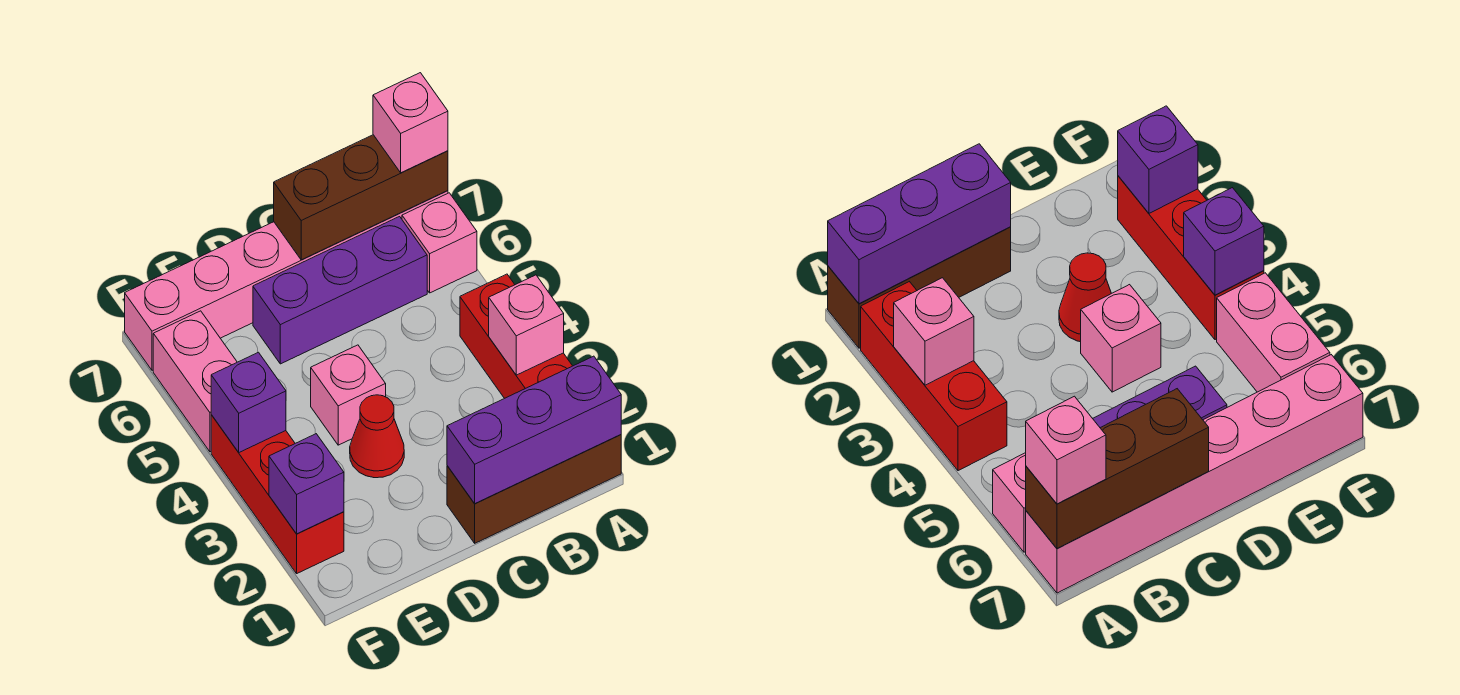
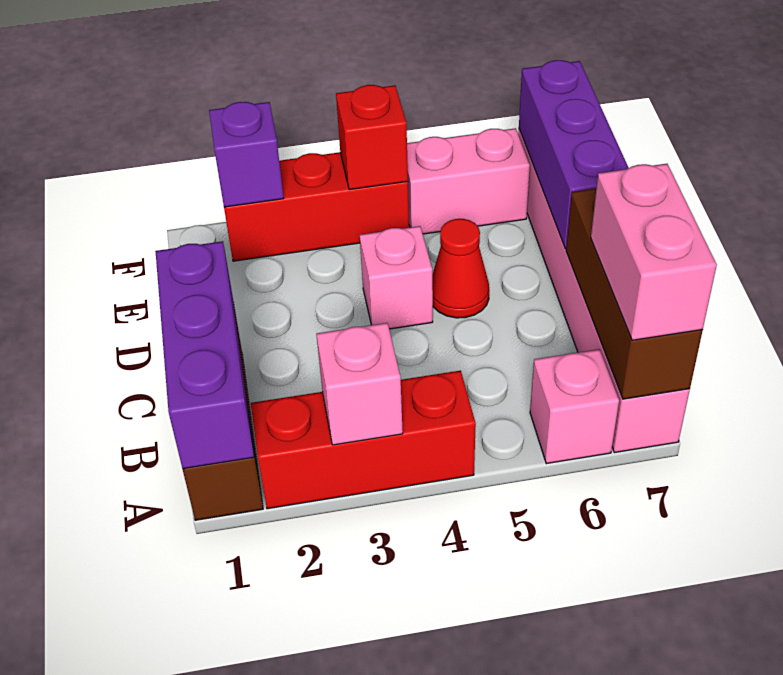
pink brick A7 level 3 -> pink brick A7:B7 level 3
purple brick B6:D6 level 1 -> purple brick D7:F7 level 2
red cone D3 level 1 -> red cone D5 level 1
purple brick F4 level 2 -> red brick F4 level 2

